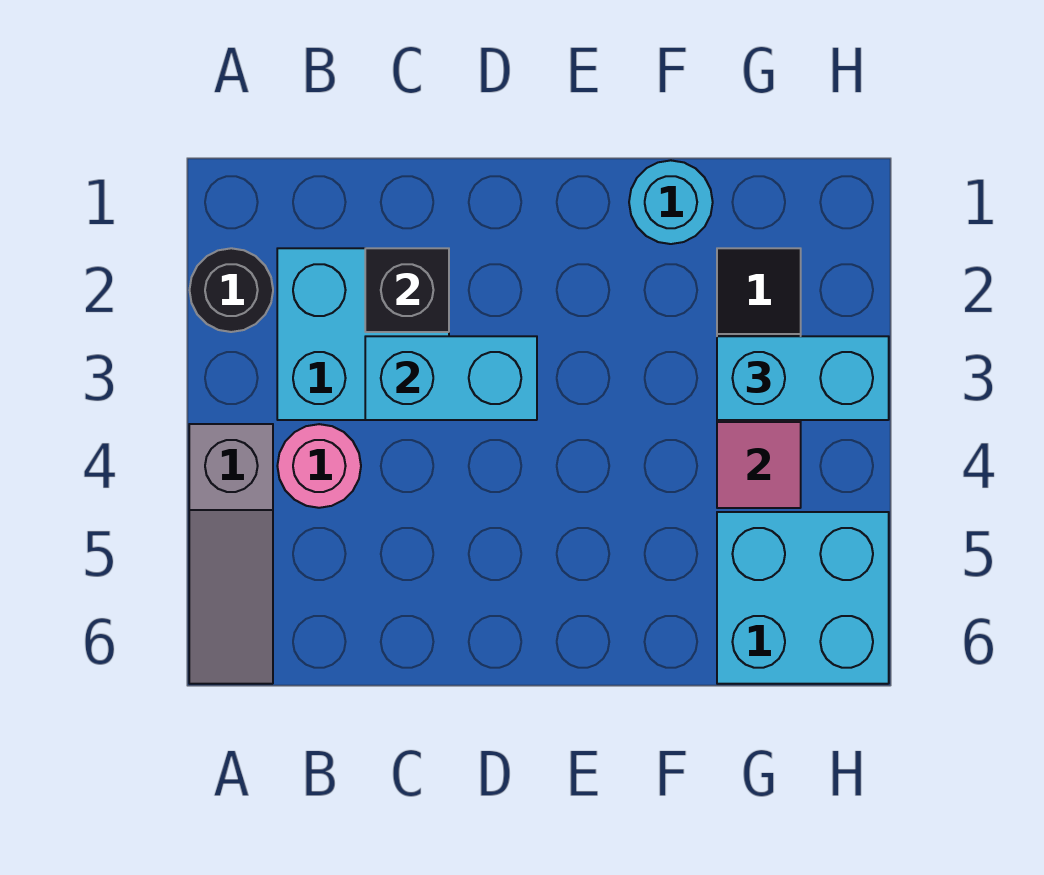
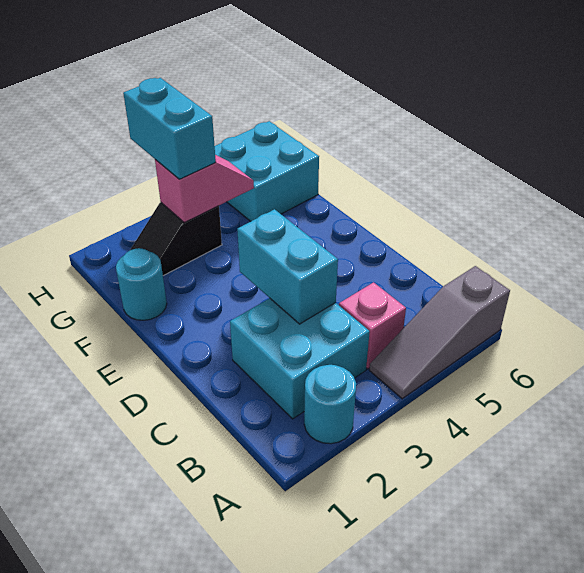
black round brick A2 level 1 -> cyan round brick A2 level 1
grey slope A4:A6 level 1 top 4 -> grey slope A4:A6 level 1 top 6
pink round brick B4 level 1 -> pink brick B4 level 1
black brick C2 level 2 -> none

